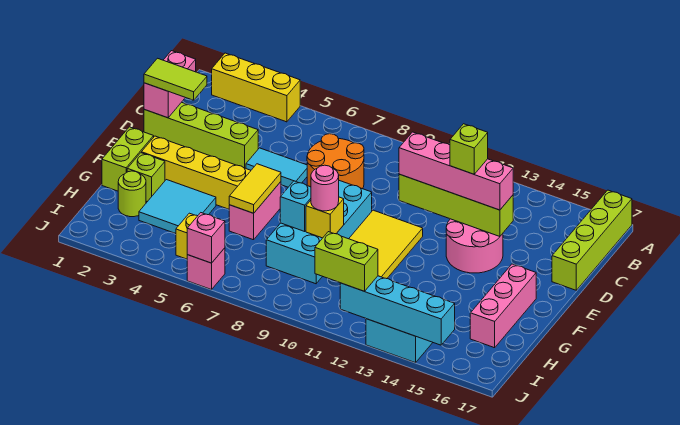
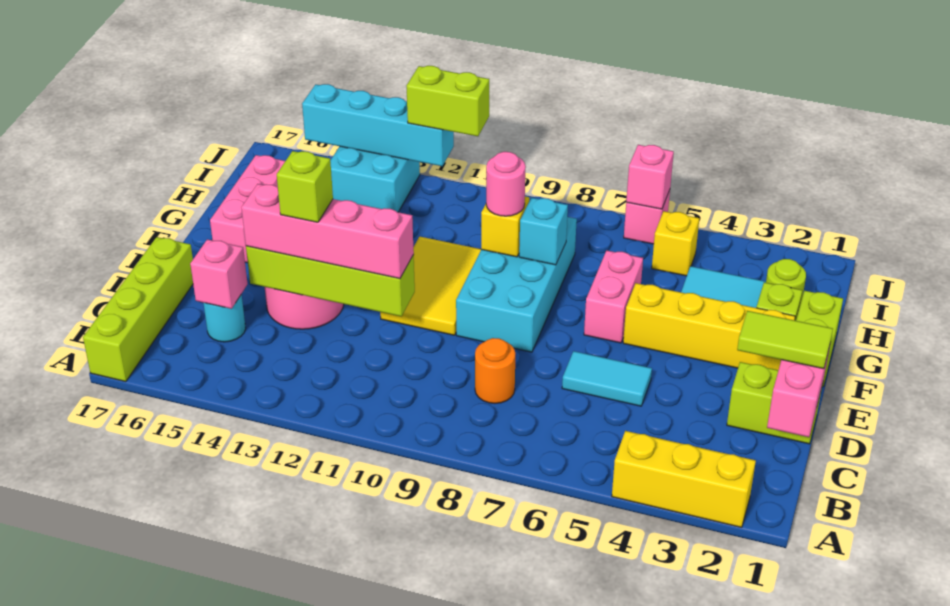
orange round brick C7:D8 level 1 -> orange round brick C8 level 1
none -> cyan round brick C15 level 1
none -> pink brick C15 level 2
lime brick D1:D4 level 1 -> lime brick D1:D2 level 1
yellow tile F6:G6 level 2 -> none

